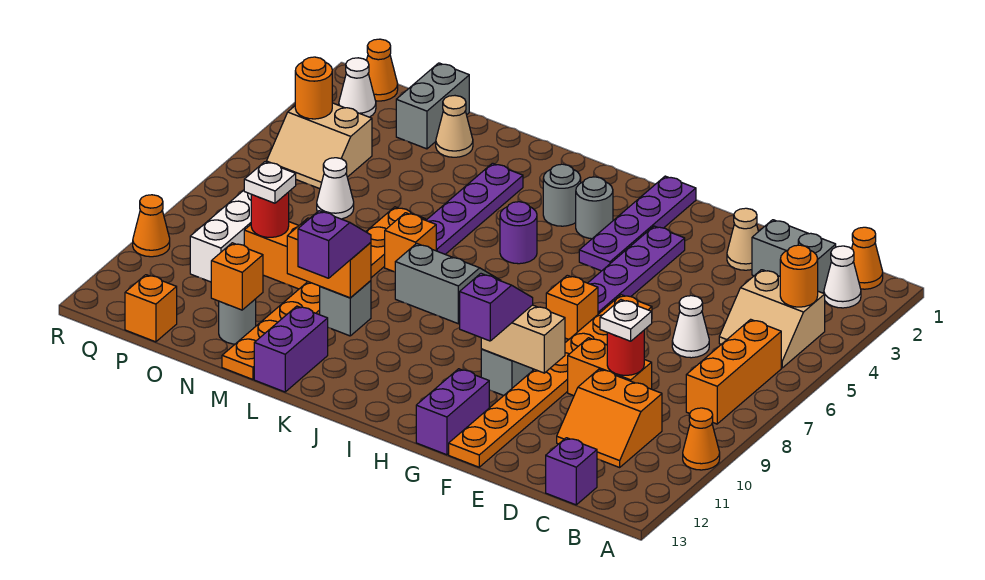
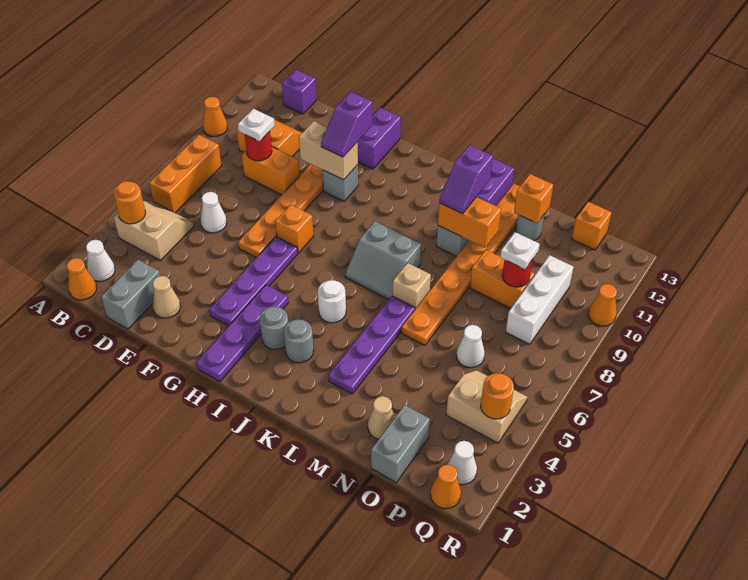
grey brick C2:D2 level 1 -> grey brick D1:D2 level 1
purple round brick J5 level 1 -> white round brick J5 level 1
orange brick L7 level 1 -> tan brick L7 level 1

